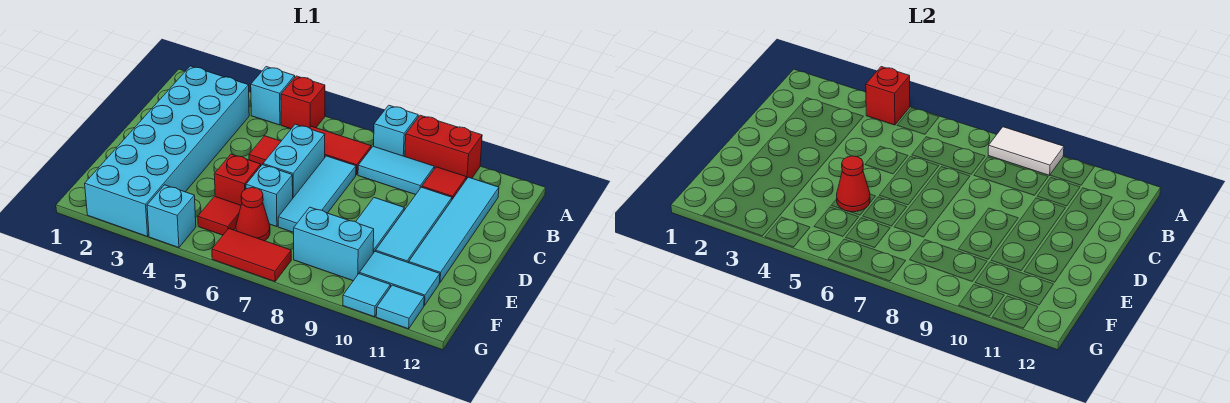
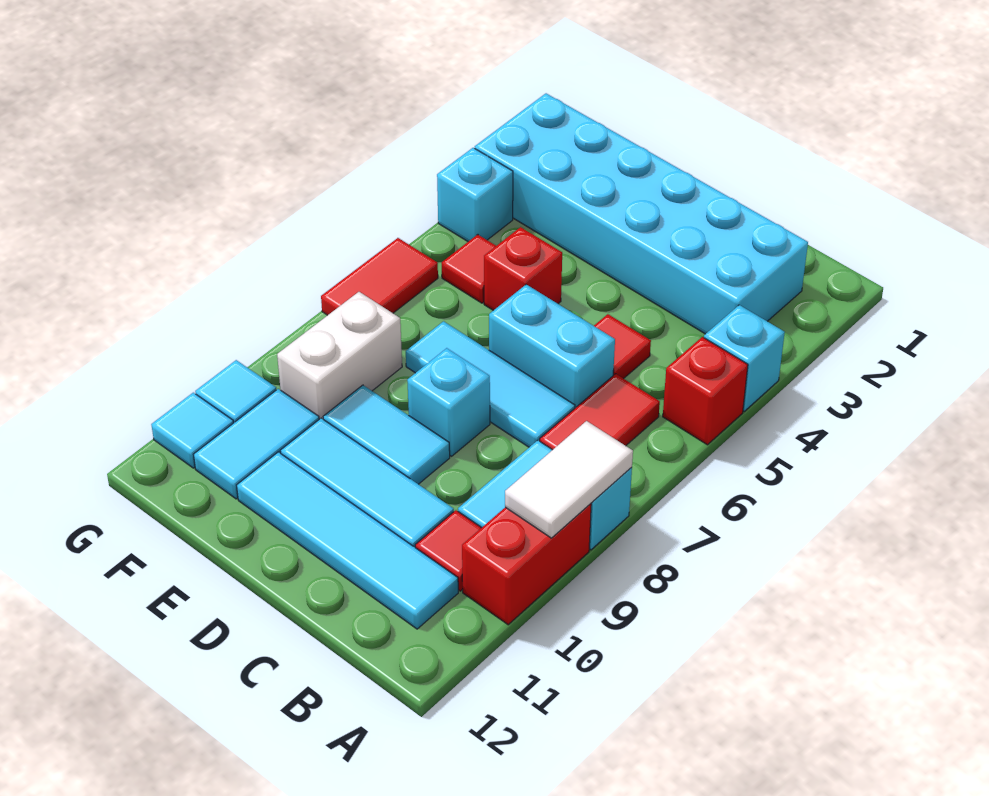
red brick A4 level 2 -> none
red cone E5 level 2 -> none
cyan brick E6 level 1 -> cyan brick D8 level 1
red cone F6 level 1 -> none
cyan brick F8:F9 level 1 -> white brick F8:F9 level 1

